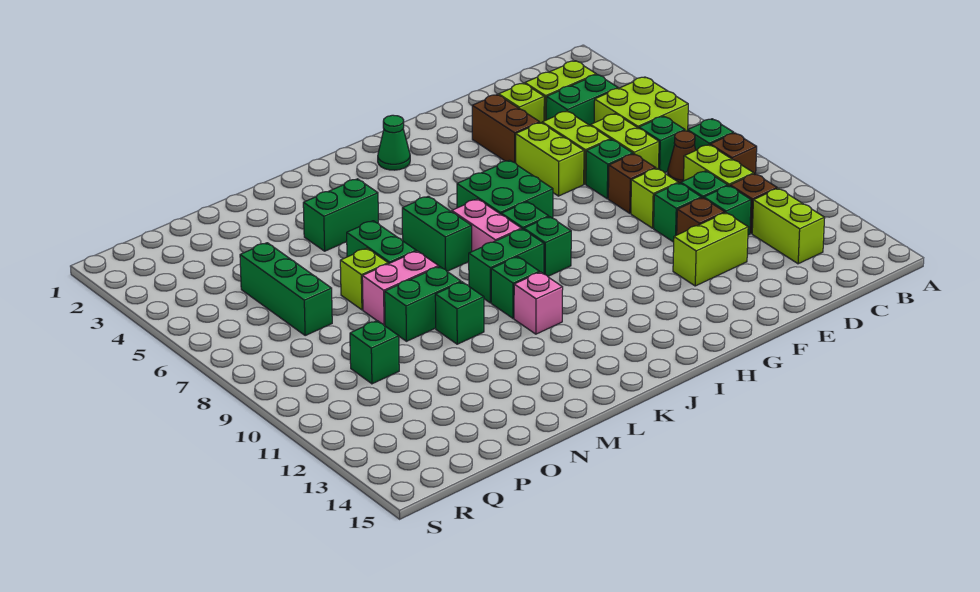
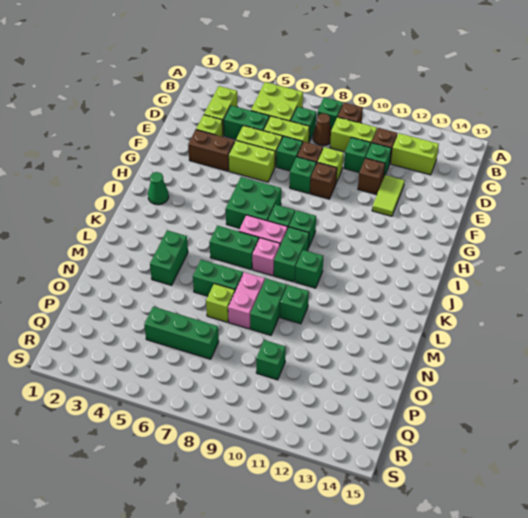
green brick C4:D4 level 1 -> green brick D4:D5 level 1
green brick E10 level 1 -> green brick F8 level 1
lime brick E12:F12 level 1 -> lime tile E12:F12 level 1
none -> brown brick F9 level 1
pink brick K11 level 1 -> pink brick K8 level 1

